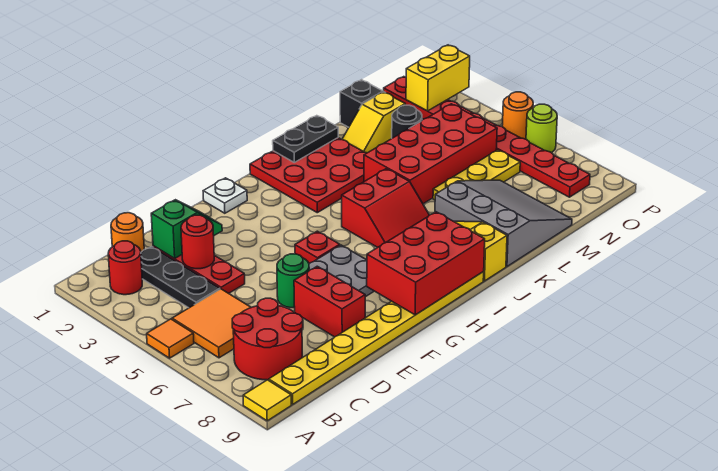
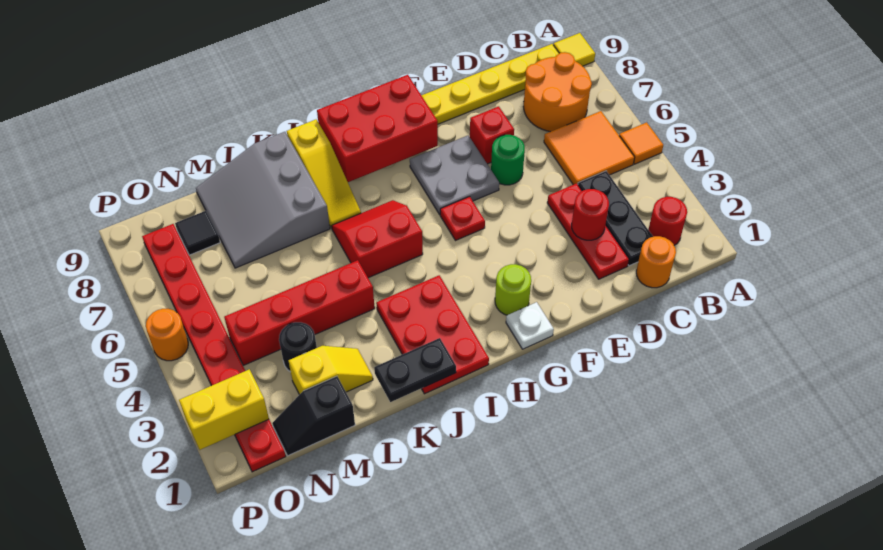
red round brick B7:C8 level 1 -> orange round brick B7:C8 level 1
green slope D2:E2 level 2 top D -> none
red brick E7:E8 level 1 -> red brick E7 level 1
red plate I1:K3 level 1 -> red plate I1:J3 level 1
red brick K4:N5 level 1 -> red brick K4:N4 level 1
yellow plate L6:N6 level 1 -> none
none -> black tile N8 level 1
lime round brick P6 level 1 -> lime round brick G2 level 1

